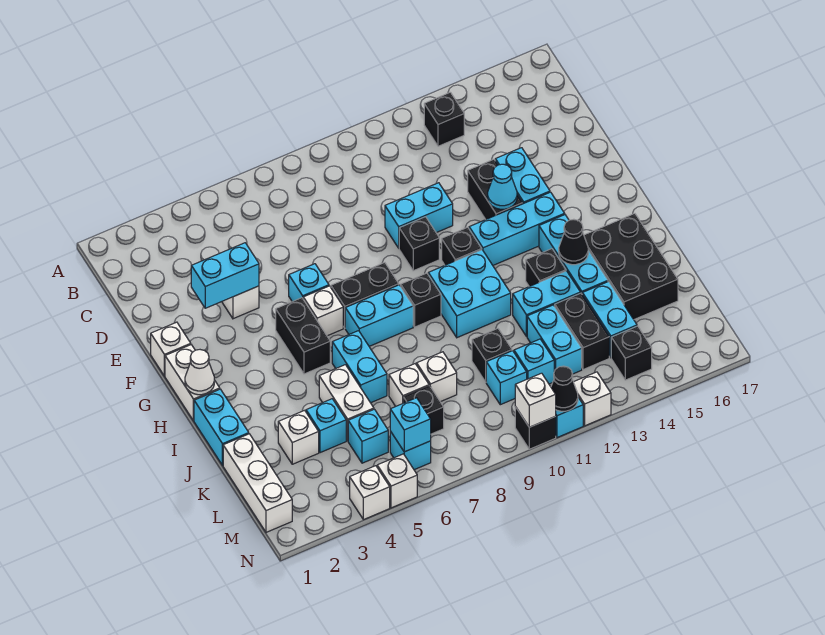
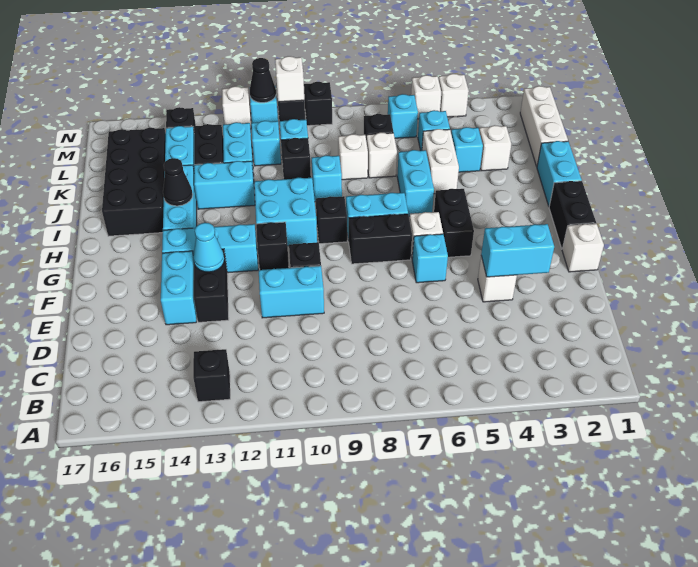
white brick G1:H1 level 1 -> black brick G1:H1 level 1
white cone H1 level 2 -> none
black brick I13 level 1 -> black brick N9 level 1
black brick I15:K16 level 1 -> black brick I15:L16 level 1
cyan brick M6 level 2 -> cyan brick J9 level 1

